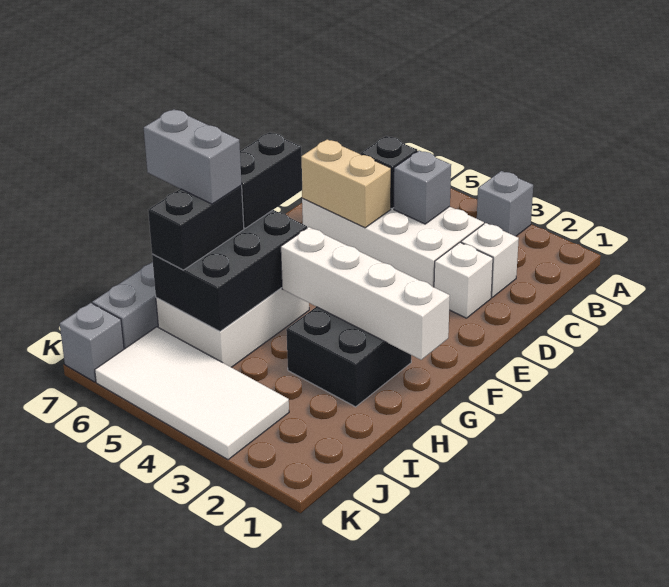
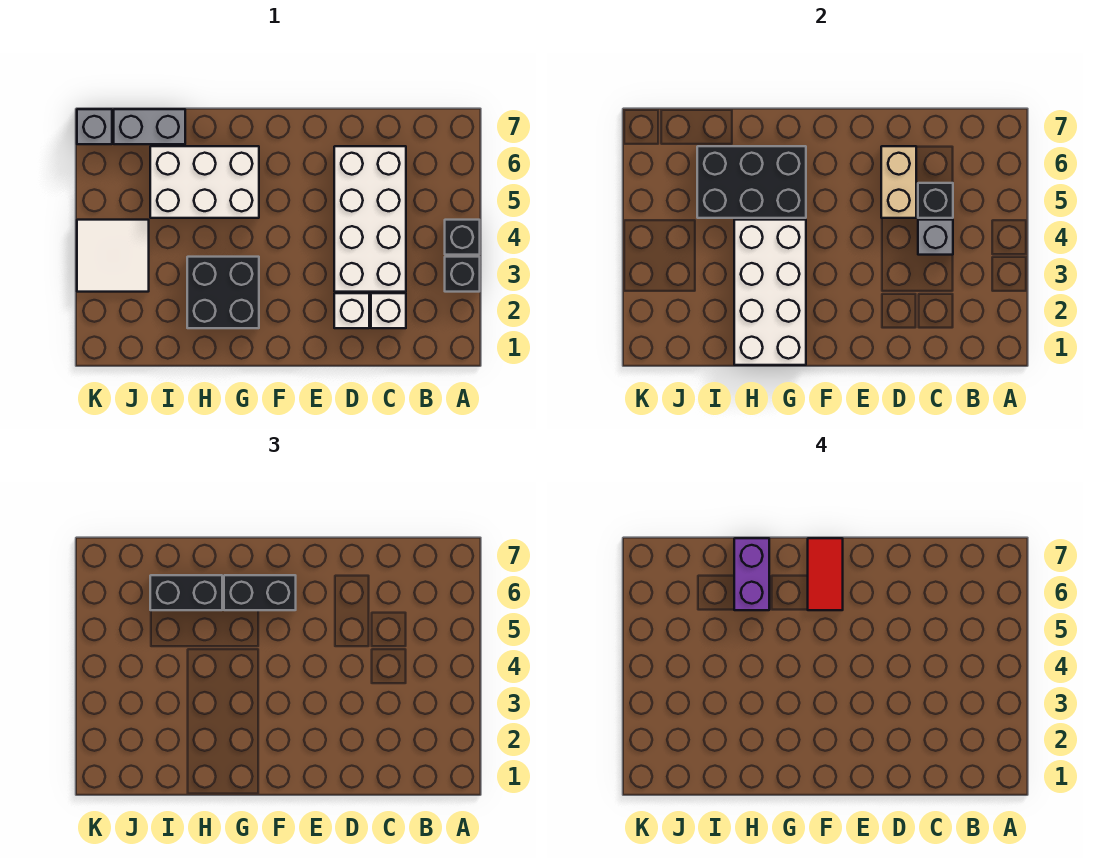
grey brick A3 level 1 -> black brick A3 level 1
none -> black brick A4 level 1
none -> red tile F6:F7 level 4
white brick G1:G4 level 2 -> white brick G1:H4 level 2
grey brick H6:H7 level 4 -> purple brick H6:H7 level 4
white tile J3:K6 level 1 -> white tile J3:K4 level 1

